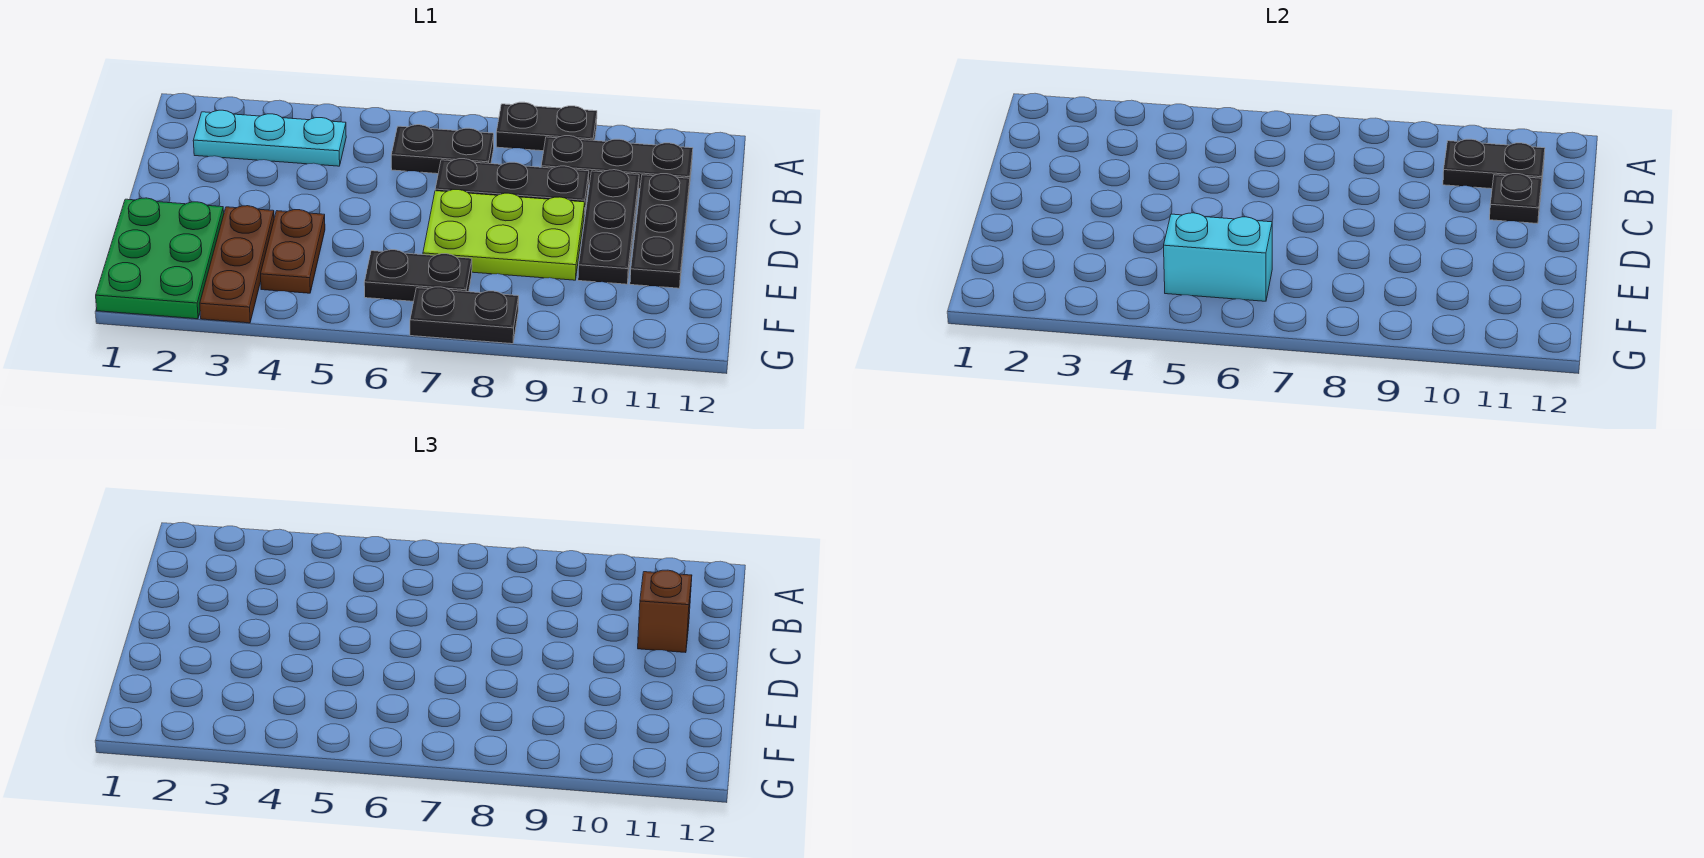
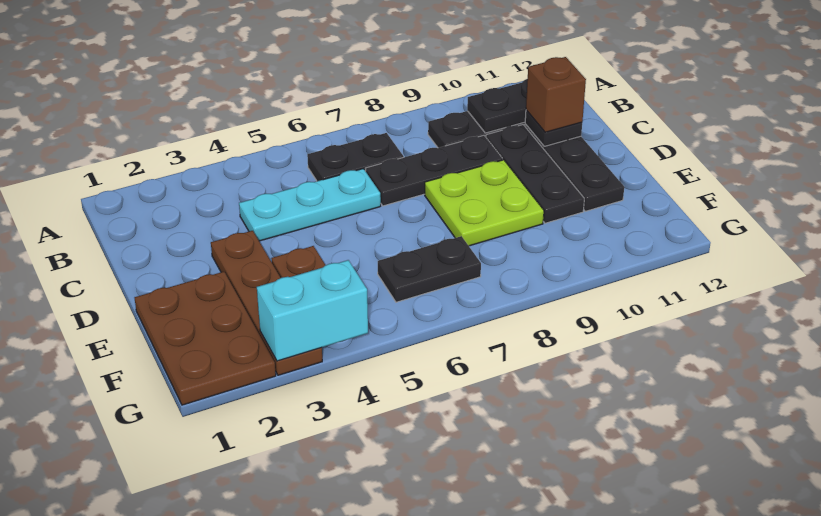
black plate A8:A9 level 1 -> none
cyan plate B2:B4 level 1 -> cyan plate C4:C6 level 1
lime plate D7:E9 level 1 -> lime plate D8:E9 level 1
green plate E1:G2 level 1 -> brown plate E1:G2 level 1
brown plate E3:G3 level 1 -> brown plate D3:G3 level 1
cyan brick F5:F6 level 2 -> cyan brick G3:G4 level 2
black plate G7:G8 level 1 -> none

